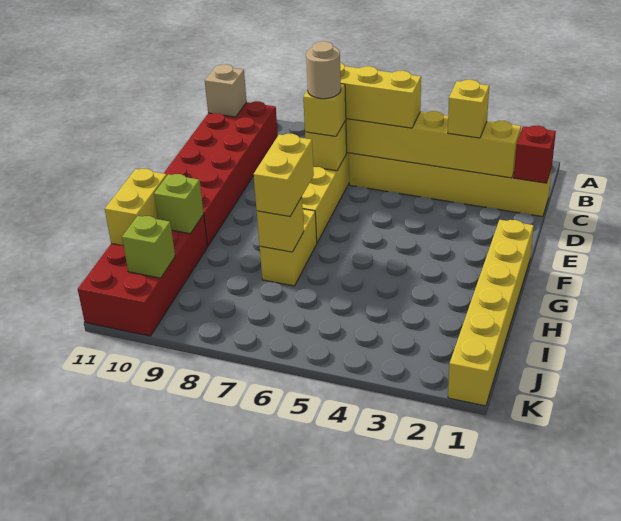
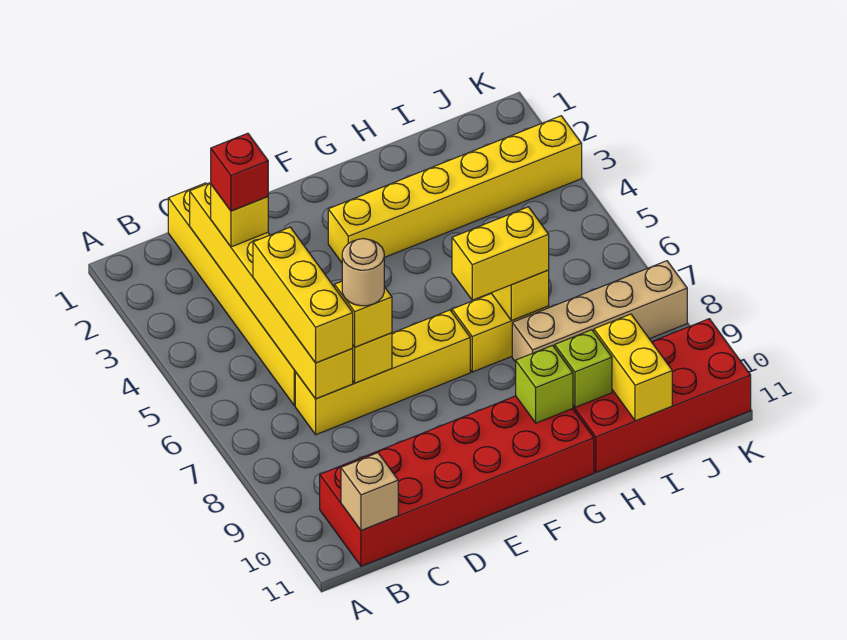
red brick C1 level 2 -> red brick C3 level 4
yellow brick F1:K1 level 1 -> yellow brick F3:K3 level 1
none -> tan brick H8:K8 level 1
yellow brick H11:I11 level 2 -> yellow brick I10:I11 level 2
lime brick J10 level 2 -> lime brick G10 level 2

